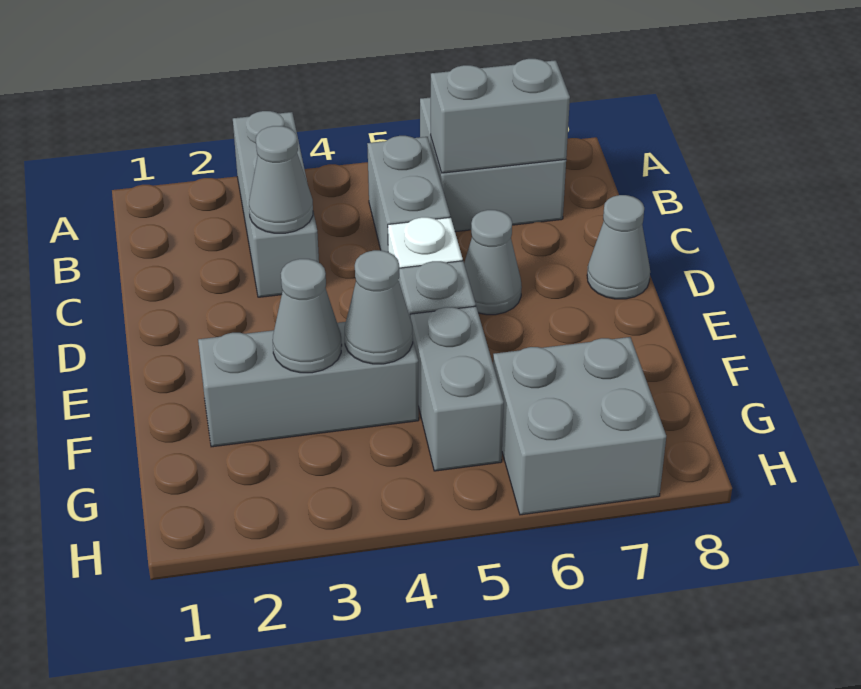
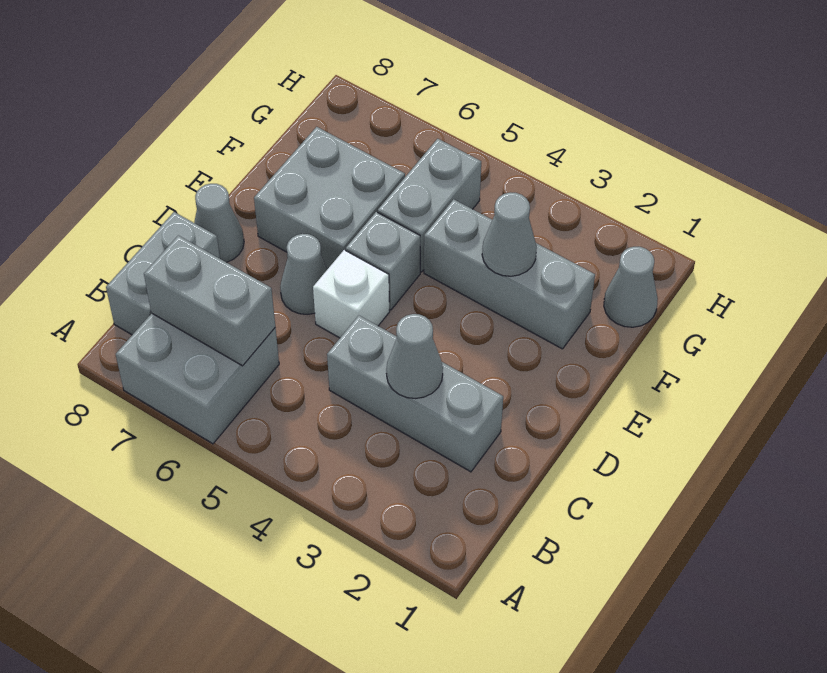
grey brick A3:C3 level 1 -> grey brick C2:C4 level 1
grey brick B5:C5 level 1 -> grey brick B8:C8 level 1
grey cone F4 level 2 -> grey cone G1 level 1
grey brick G6:H7 level 1 -> grey brick E6:F7 level 1

